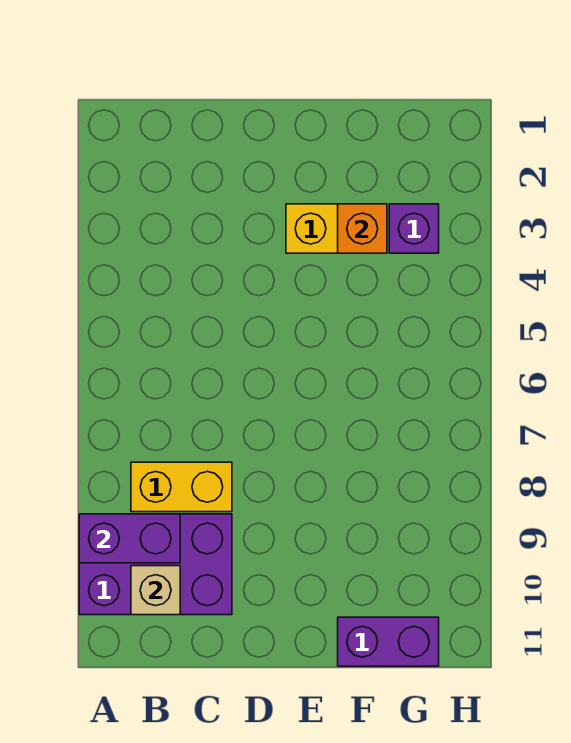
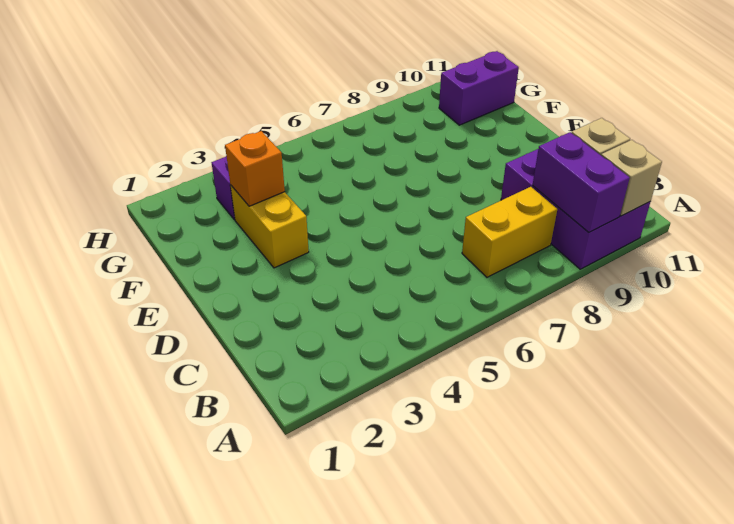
none -> tan brick A10 level 2
yellow brick B8:C8 level 1 -> yellow brick B7:B8 level 1
purple brick F11:G11 level 1 -> purple brick G10:G11 level 1

